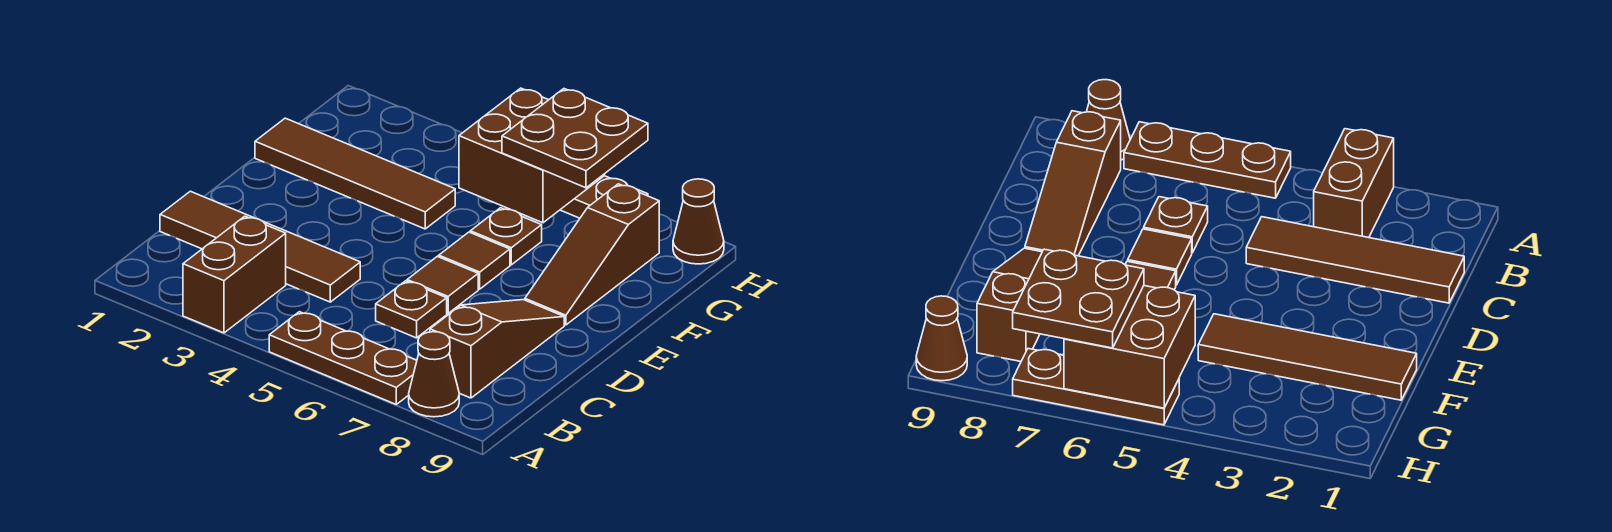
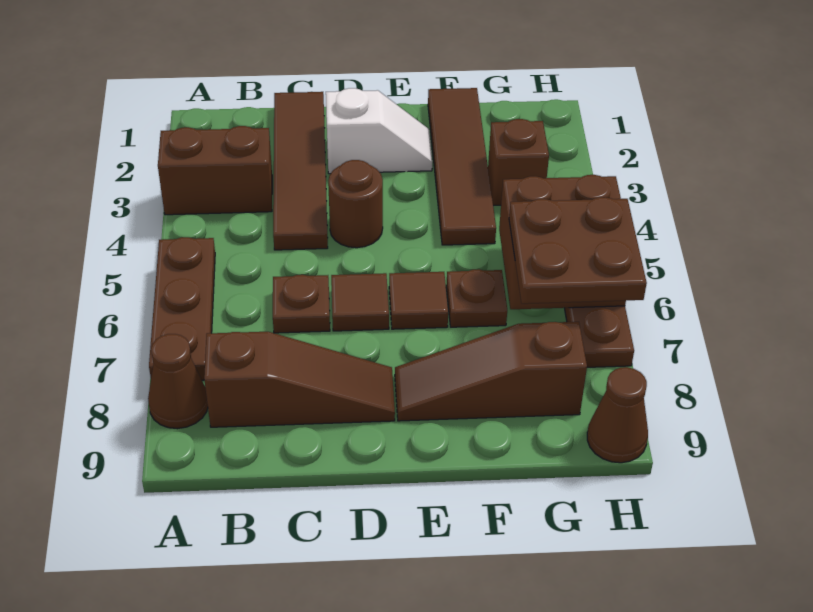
none -> white slope D2:E2 level 1 top D
none -> brown round brick D4 level 1
none -> brown brick G3 level 1

